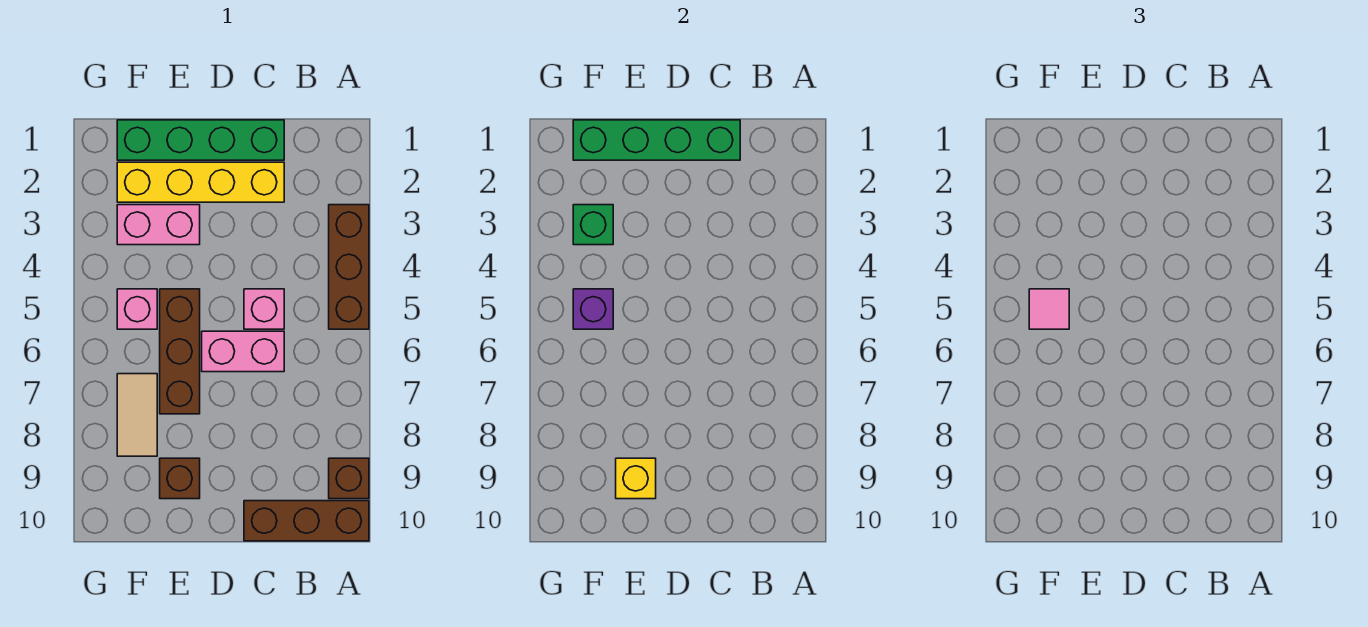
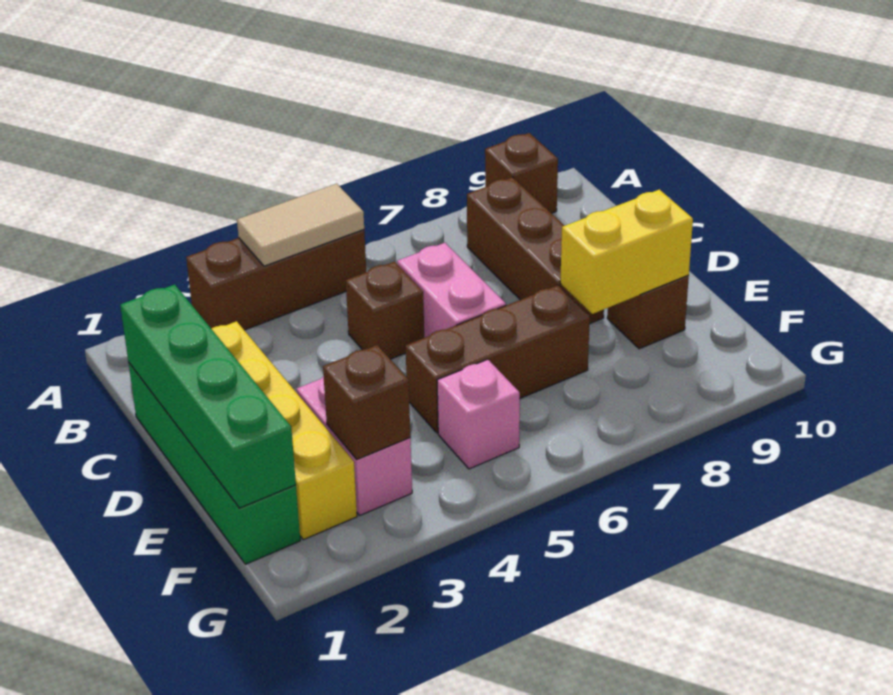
brown brick A10:C10 level 1 -> brown brick B8:D8 level 1
pink brick C5 level 1 -> brown brick C5 level 1
yellow brick E9 level 2 -> yellow brick E8:E9 level 2
green brick F3 level 2 -> brown brick F3 level 2
purple brick F5 level 2 -> none
pink tile F5 level 3 -> none
tan tile F7:F8 level 1 -> tan tile A4:A5 level 2

